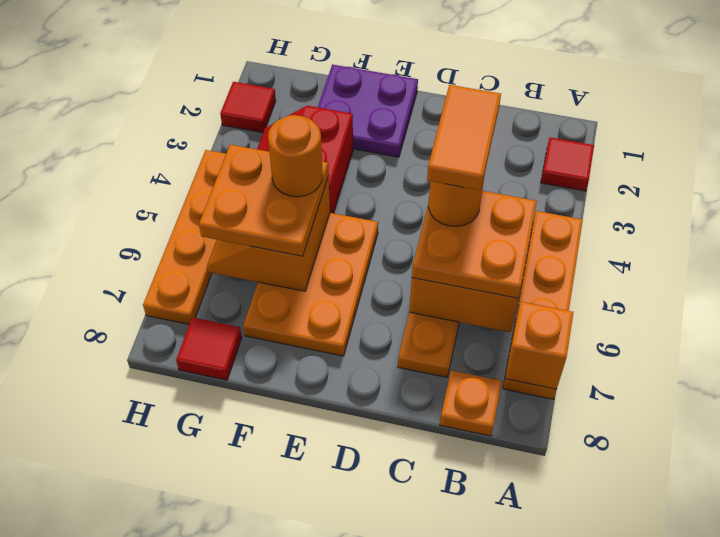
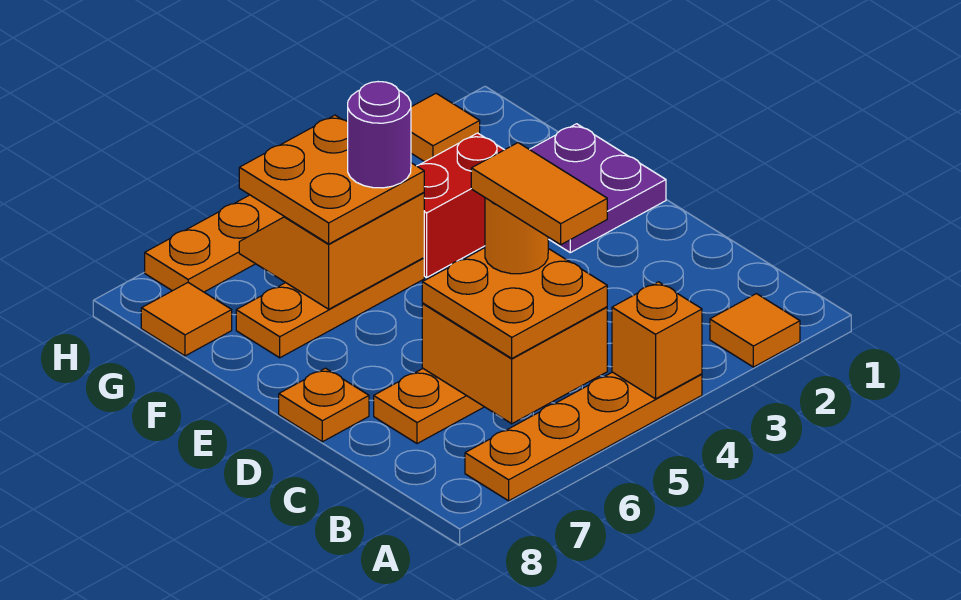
red tile A2 level 1 -> orange tile A2 level 1
orange brick A7 level 2 -> orange brick A4 level 2
orange plate B8 level 1 -> orange plate D8 level 1
orange tile C4:C5 level 5 -> orange tile B5:C5 level 5
orange plate E5:F7 level 1 -> orange plate F5:F7 level 1
orange round brick F5 level 4 -> purple round brick F5 level 4
red tile G8 level 1 -> orange tile G8 level 1
red tile H2 level 1 -> orange tile H2 level 1

